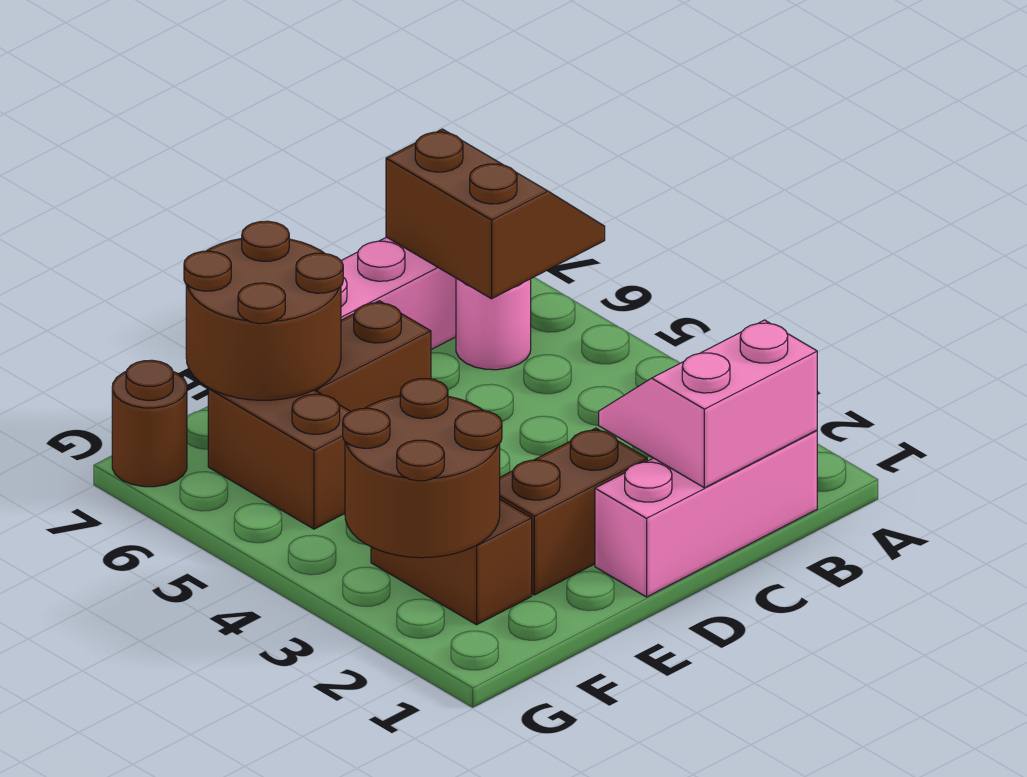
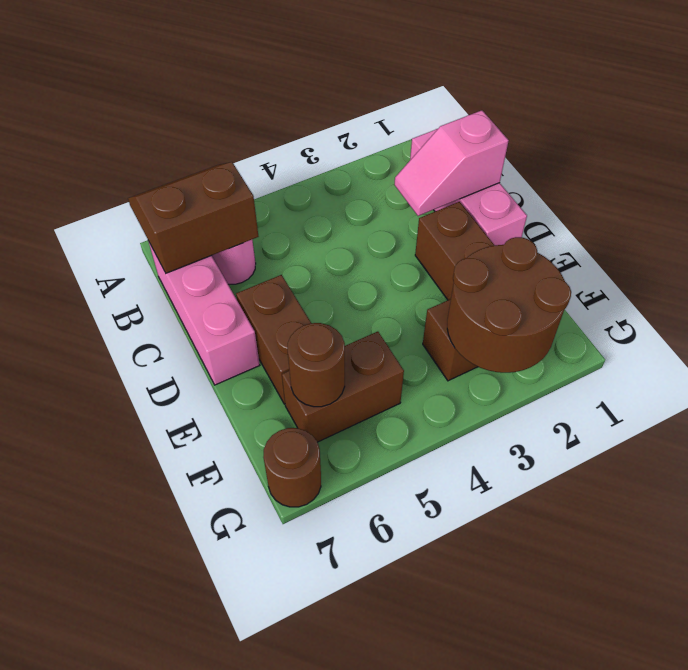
pink slope B1:C2 level 2 top 1 -> pink slope C1:C2 level 2 top 1
brown round brick E6:F7 level 2 -> brown round brick F6 level 2

